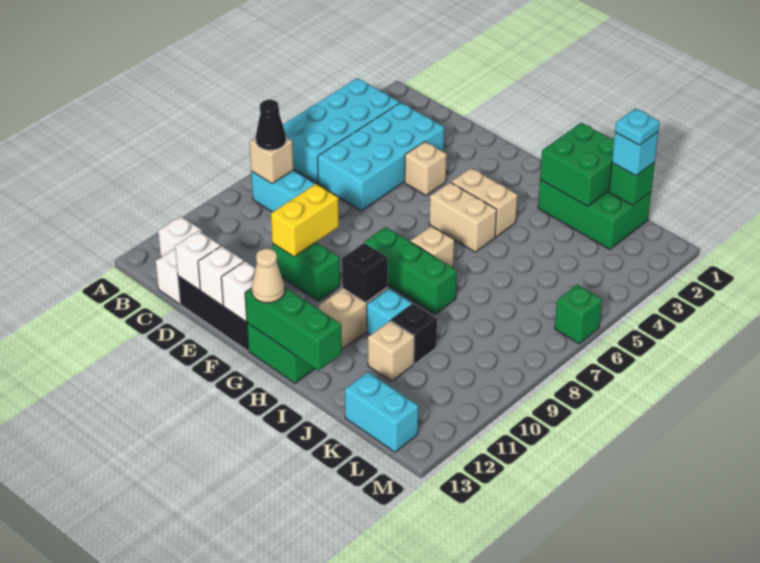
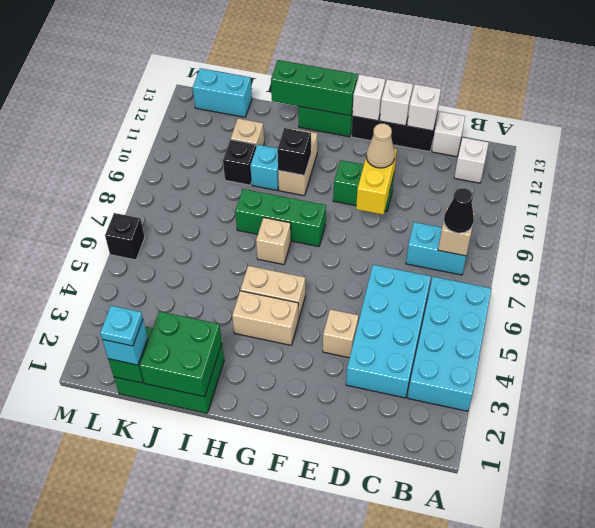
tan cone G13 level 3 -> tan cone E10 level 3
green brick M6 level 1 -> black brick M6 level 1

